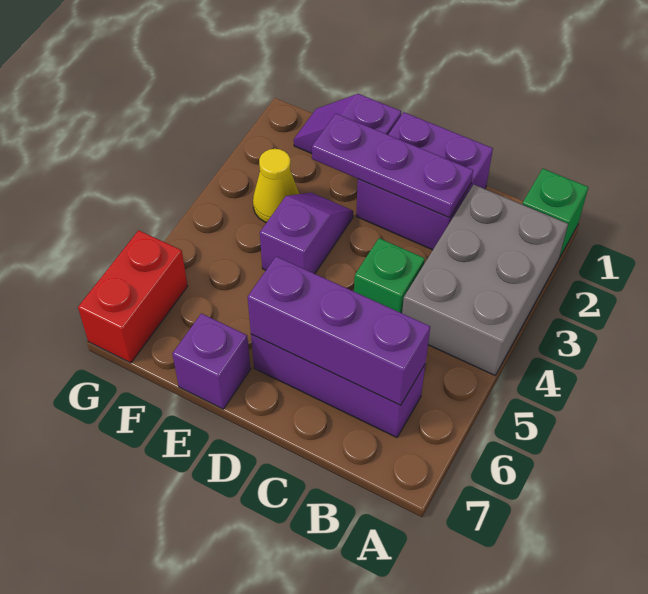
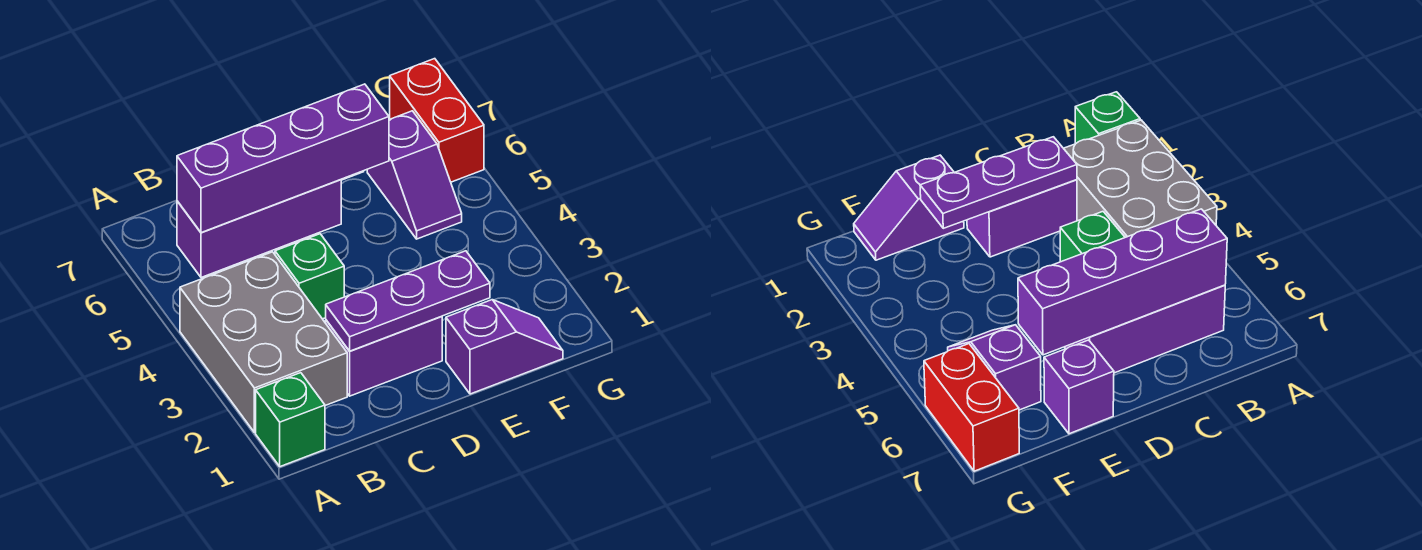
purple brick B6:D6 level 2 -> purple brick B6:E6 level 2
purple brick C1:D2 level 1 -> purple brick C2:D2 level 1
purple slope E3:E4 level 1 top 4 -> purple slope F5:F6 level 1 top 6
yellow cone F3 level 1 -> none

